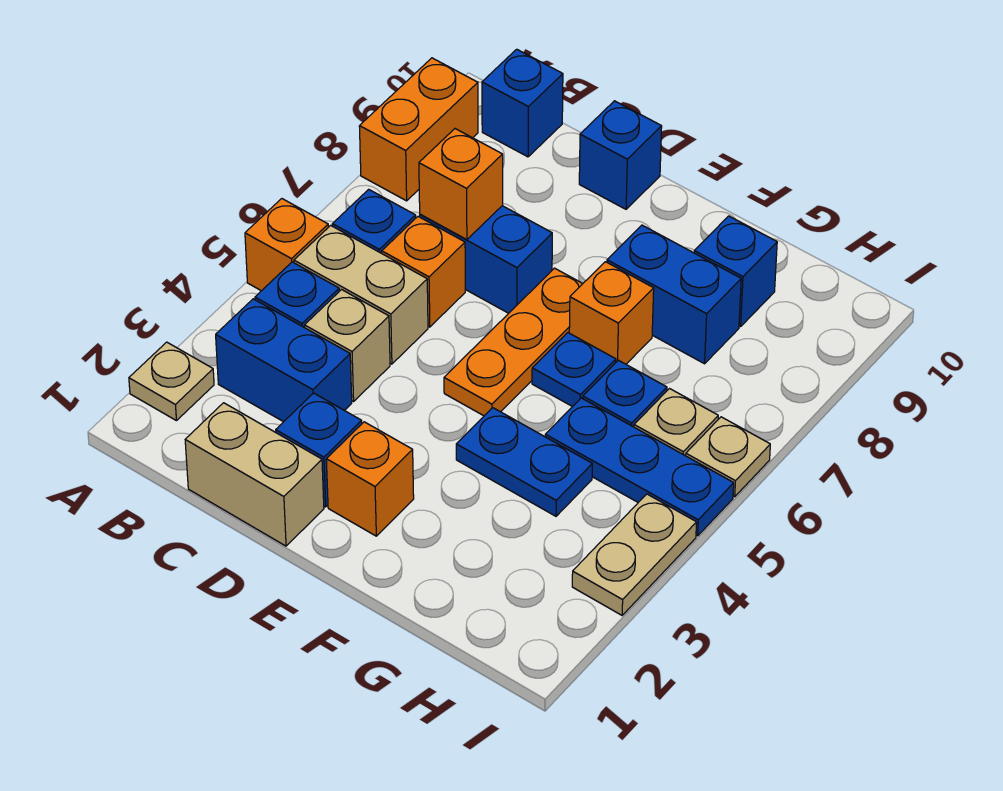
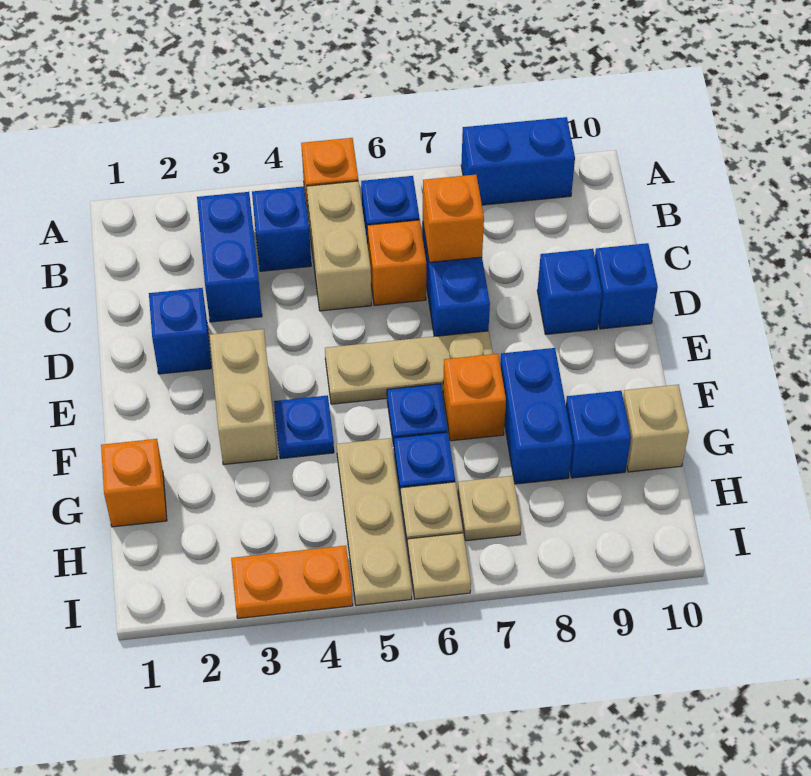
tan plate A2 level 1 -> tan plate H7 level 1
orange brick A8:A9 level 1 -> blue brick A8:A9 level 1
blue brick B10 level 1 -> blue brick D9 level 1
tan brick C1:D1 level 1 -> tan brick E3:F3 level 1
tan brick C4 level 1 -> tan brick G10 level 1
orange brick E2 level 1 -> orange brick G1 level 1
orange plate E5:E7 level 1 -> tan plate E5:E7 level 1
blue plate F4:G4 level 1 -> blue plate F4 level 1
blue plate G5:I5 level 1 -> tan plate G5:I5 level 1
tan plate I3:I4 level 1 -> orange plate I3:I4 level 1

